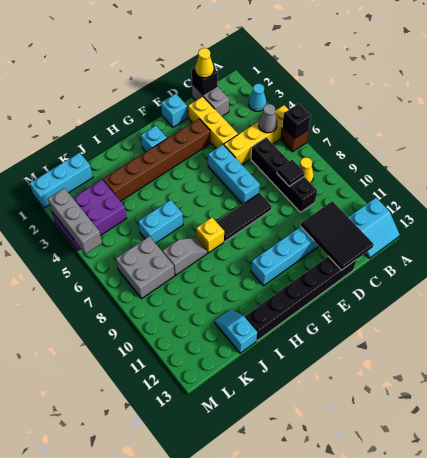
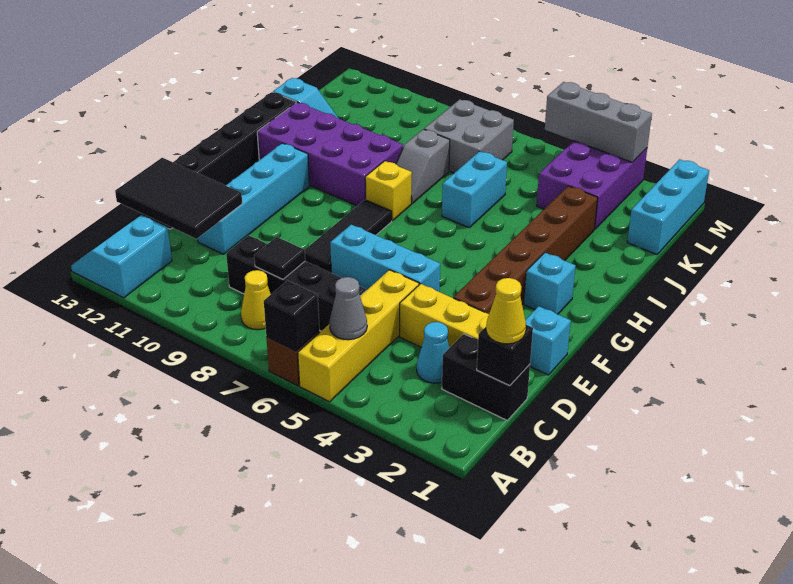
cyan cone A3 level 1 -> cyan cone C3 level 1
grey brick C1:C2 level 1 -> black brick C1:C2 level 1
none -> purple brick H9:I12 level 1

